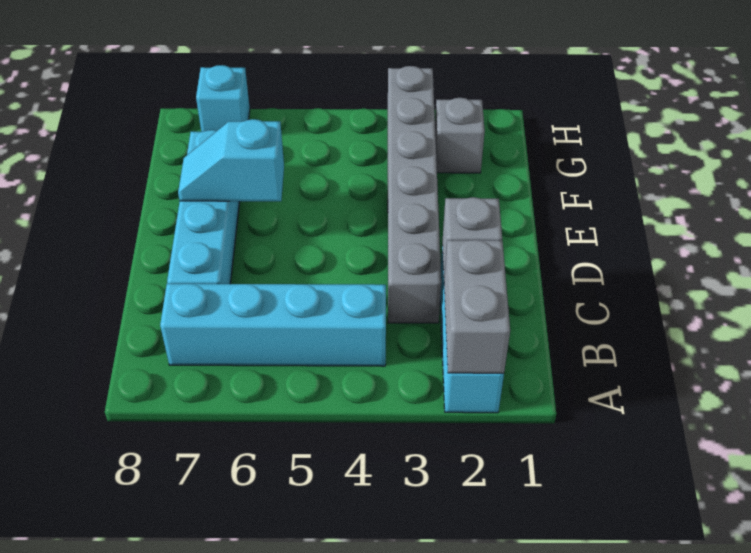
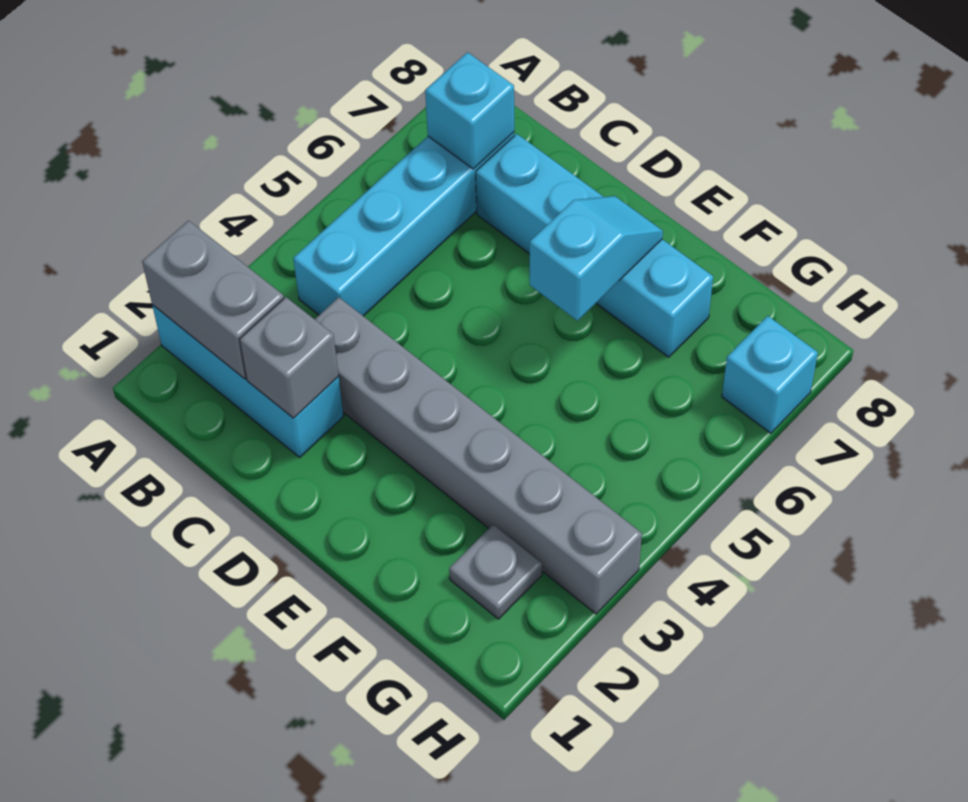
none -> cyan brick B7 level 2
grey brick G2 level 1 -> grey plate G2 level 1

